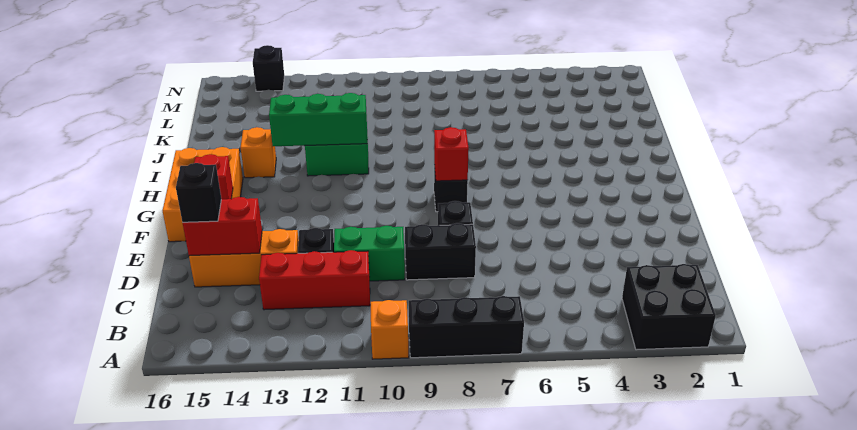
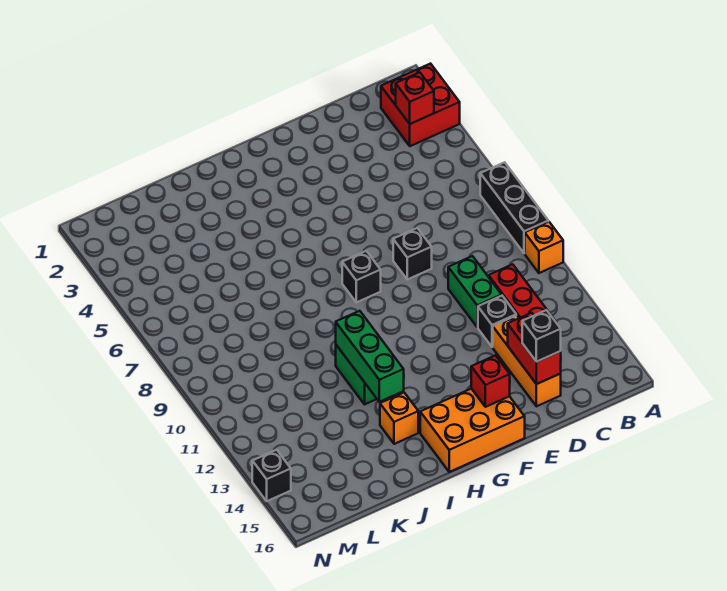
black brick A2:B3 level 1 -> red brick A2:B3 level 1
black brick D8:D9 level 1 -> none
red brick G8 level 2 -> red brick B3 level 2

